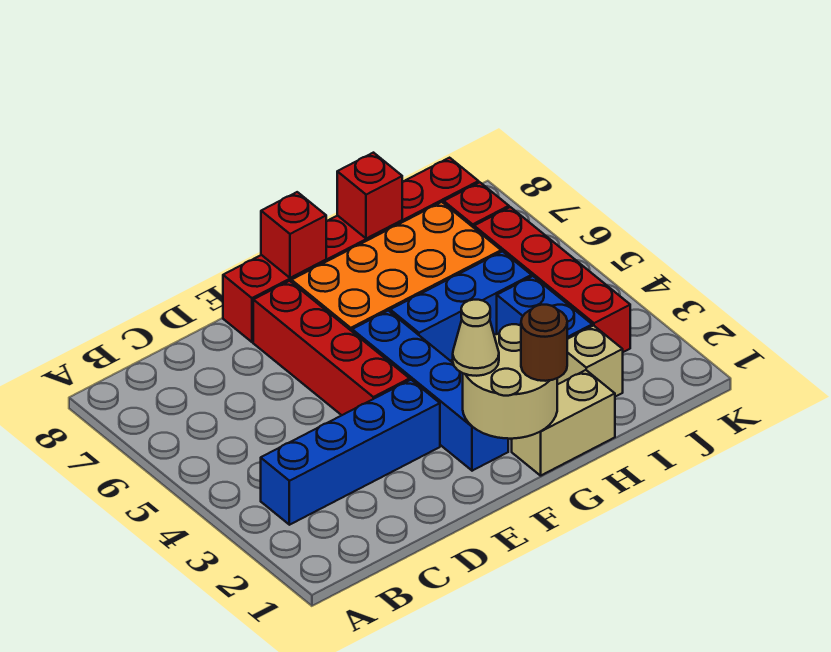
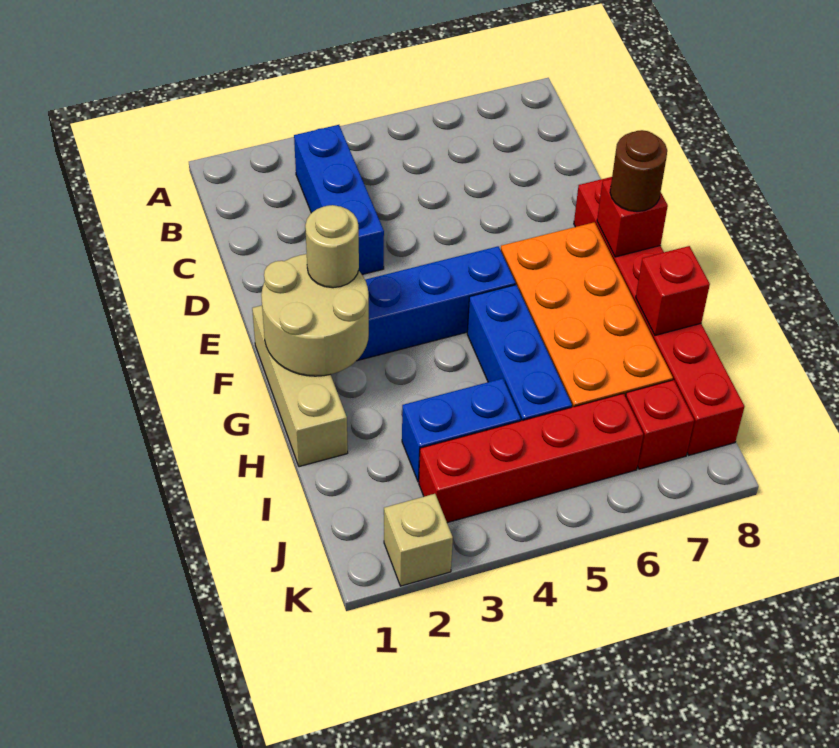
blue brick B3:E3 level 1 -> blue brick B3:D3 level 1
red brick E4:E7 level 1 -> none
tan cone F2 level 3 -> tan round brick F2 level 3
tan brick G1:H1 level 1 -> tan brick F1:H1 level 1
brown round brick G1 level 3 -> brown round brick F8 level 3
tan brick I2 level 1 -> tan brick K2 level 1

